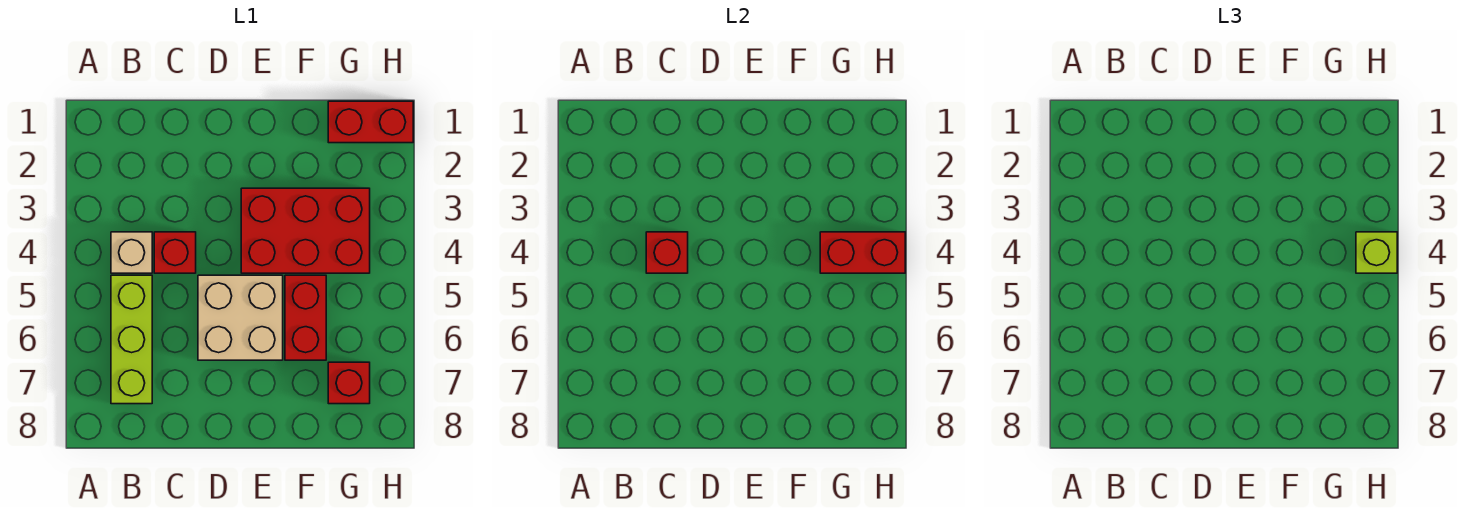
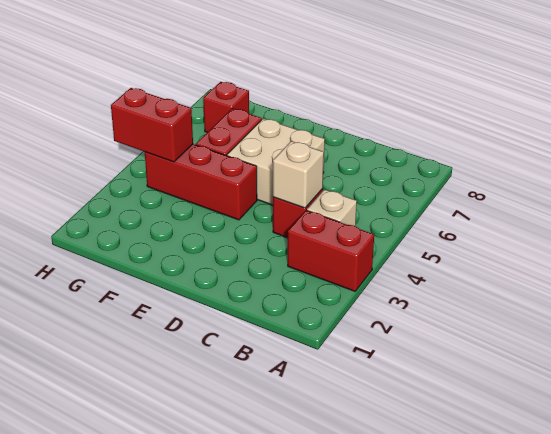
lime brick B5:B7 level 1 -> none
red brick C4 level 2 -> tan brick C4 level 2
red brick E3:G4 level 1 -> red brick E4:G4 level 1
red brick G1:H1 level 1 -> red brick A3:B3 level 1
lime brick H4 level 3 -> none

